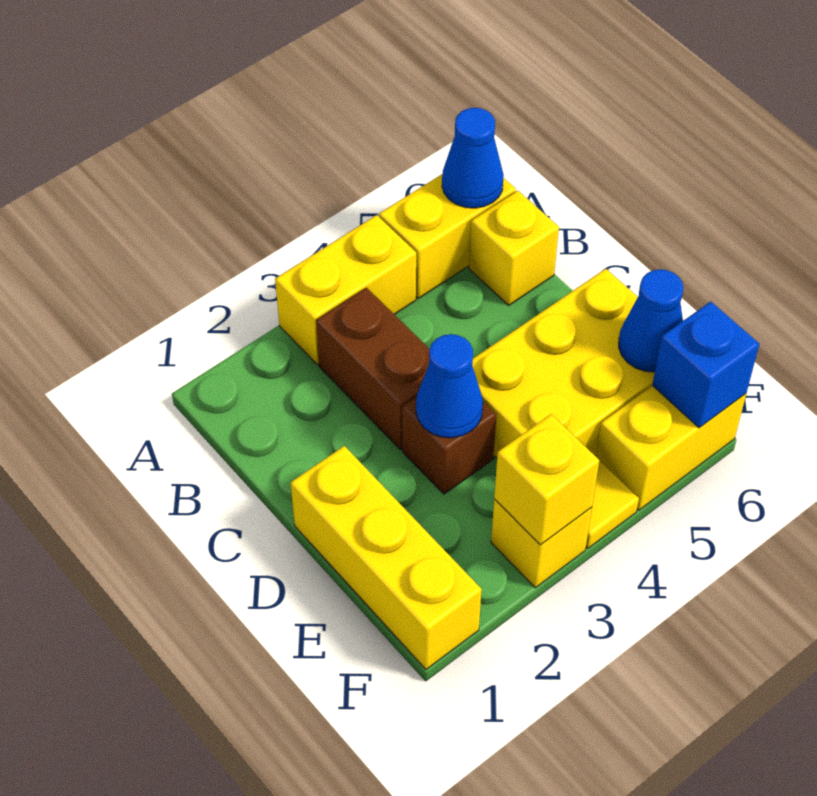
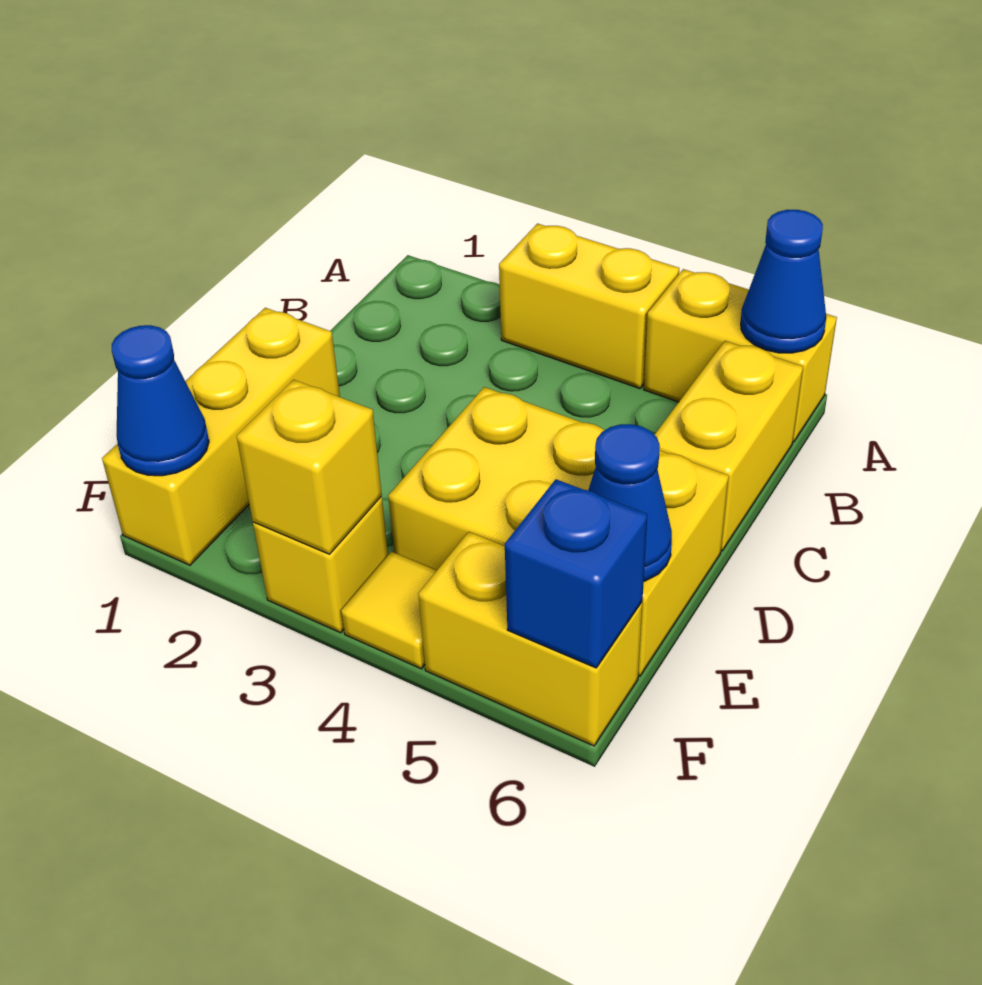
brown brick B3:C3 level 1 -> none
yellow brick B6 level 1 -> yellow brick B6:C6 level 1
brown brick D3 level 1 -> none
blue cone D3 level 2 -> blue cone F1 level 2

